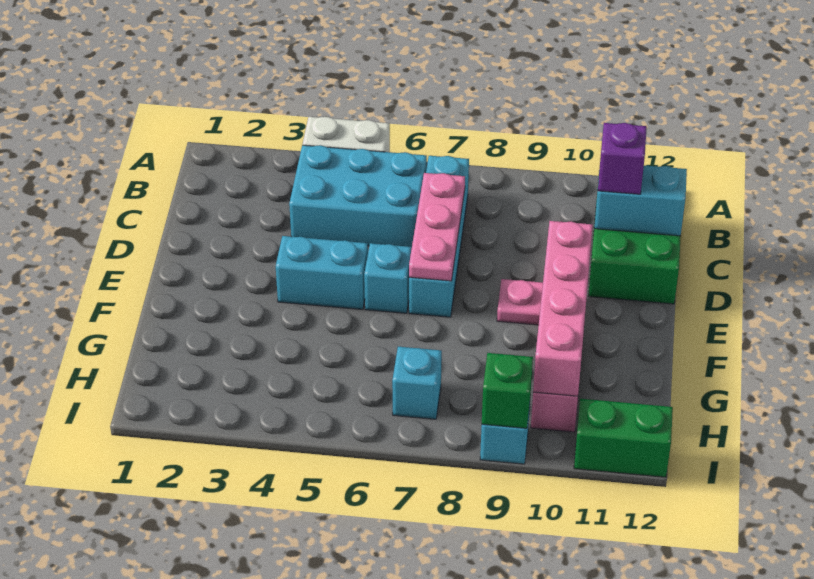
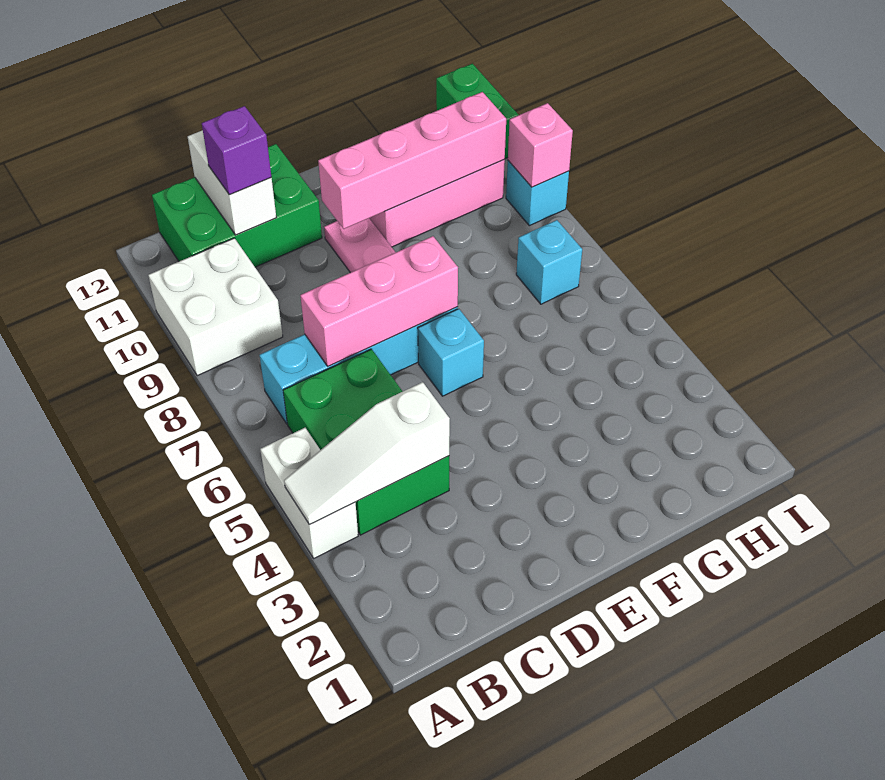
none -> white slope A4:C4 level 2 top C
none -> white brick A9:B10 level 1
cyan brick B4:C6 level 1 -> green brick B4:C6 level 1
pink plate C7:E7 level 2 -> pink brick C7:E7 level 2
cyan brick C11:C12 level 2 -> white brick C11:C12 level 2
cyan brick E4:E5 level 1 -> none
green brick I9 level 2 -> pink brick I9 level 2

